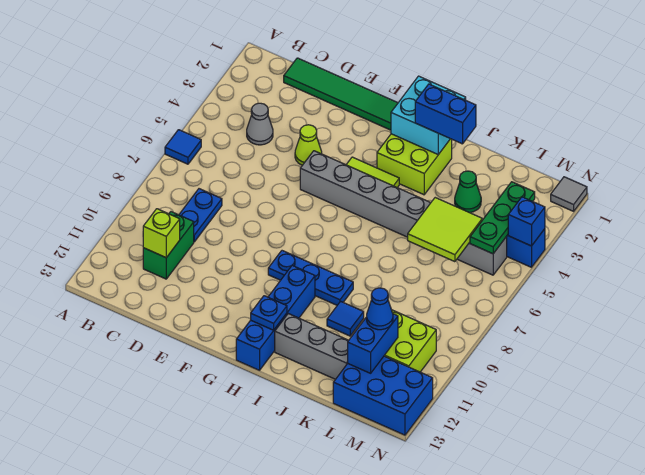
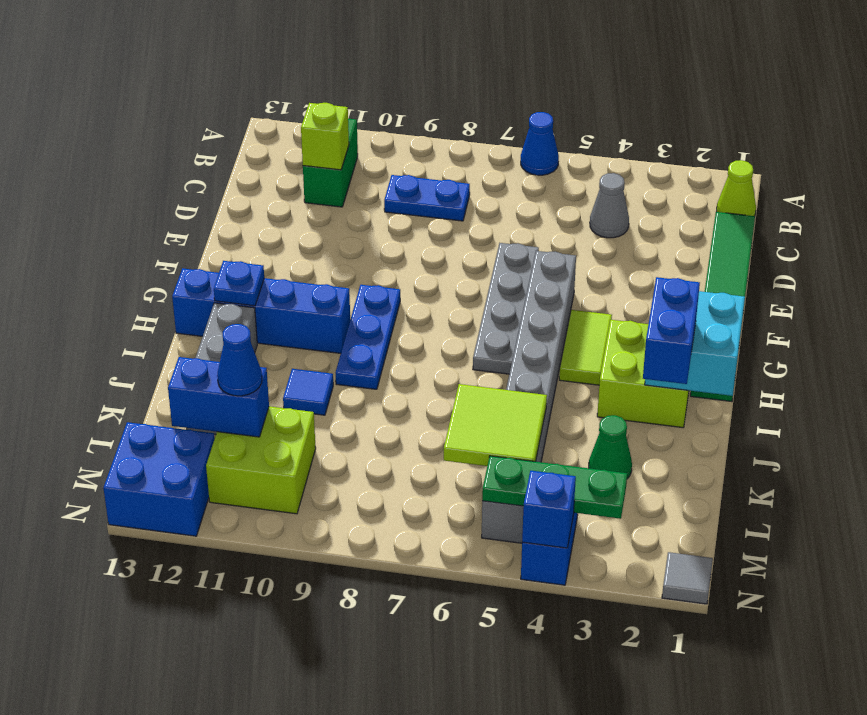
blue tile A6 level 1 -> blue cone A6 level 1
green brick C10:C11 level 1 -> green brick B11:C11 level 1
lime cone E4 level 1 -> lime cone B1 level 1
none -> grey plate E6:H6 level 1
blue brick L12:N13 level 1 -> blue brick M12:N13 level 1

